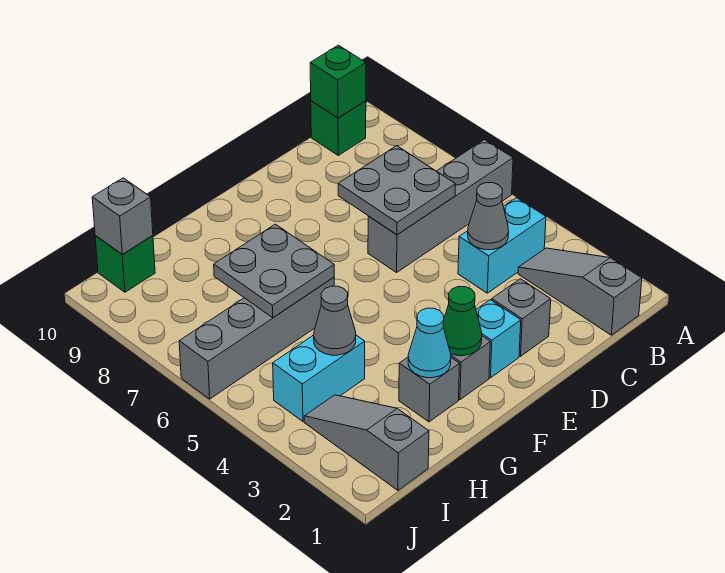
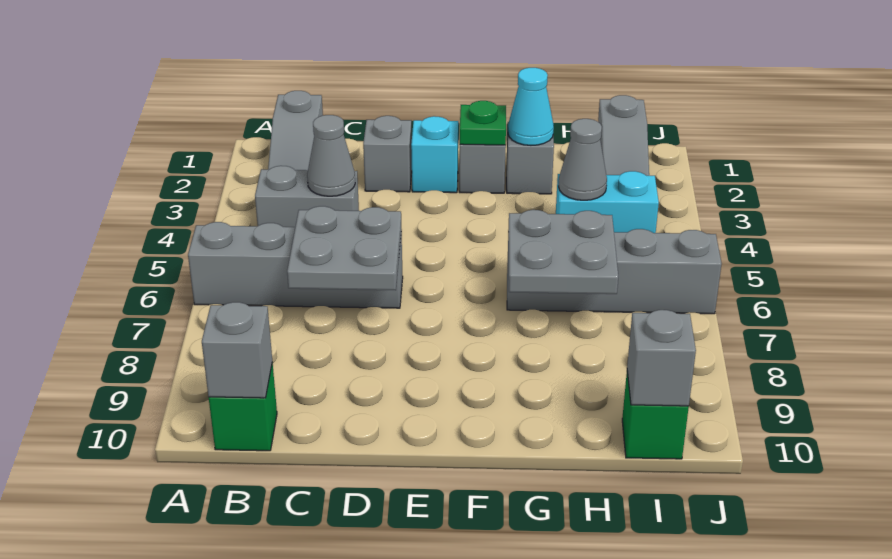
cyan brick B4:C4 level 1 -> grey brick B4:C4 level 1
green brick B10 level 2 -> grey brick B10 level 2
green cone F2 level 2 -> green plate F2 level 2

